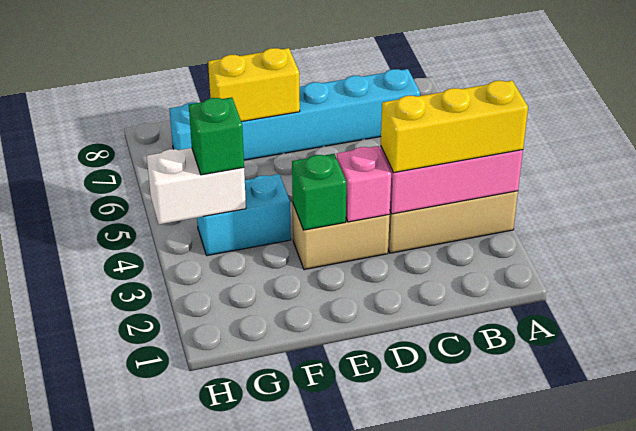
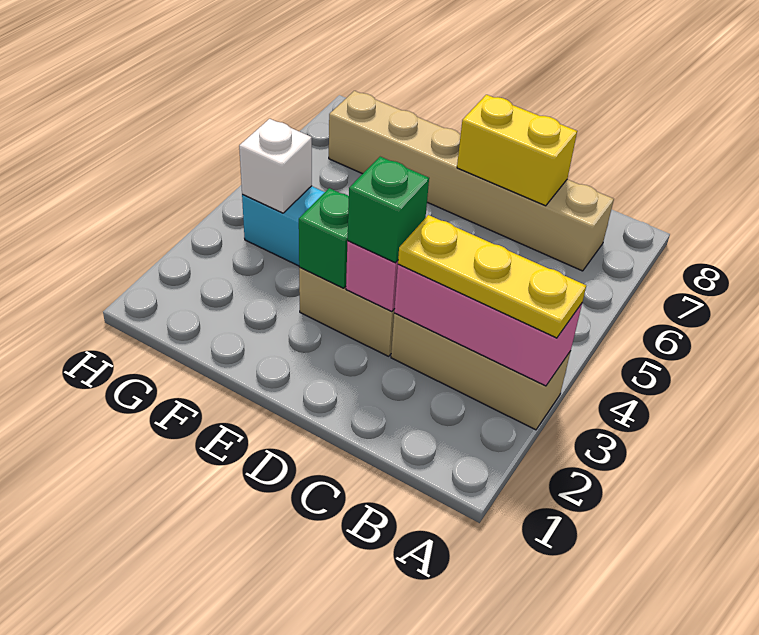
yellow brick A3:C3 level 3 -> yellow plate A3:C3 level 3
cyan brick B7:G7 level 1 -> tan brick B7:G7 level 1
yellow brick E7:F7 level 2 -> yellow brick C7:D7 level 2
white brick G4:H4 level 2 -> white brick G4 level 2
green brick G4 level 3 -> green brick D3 level 3

